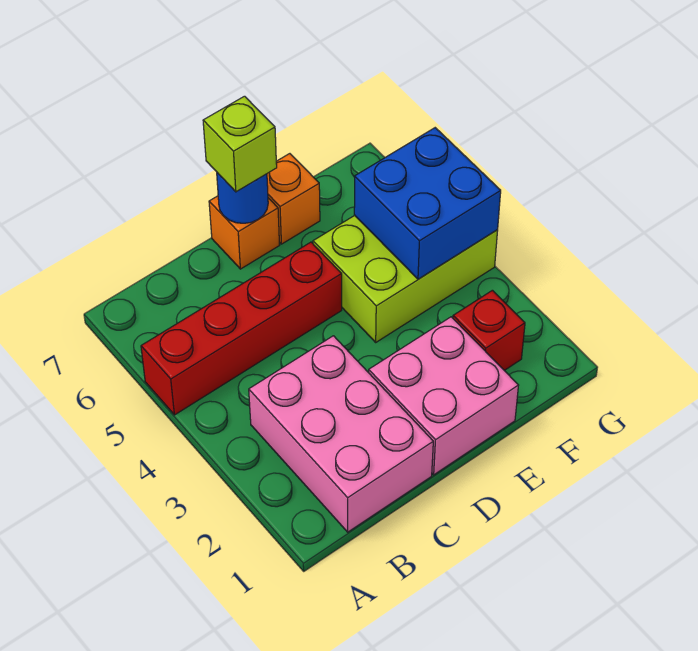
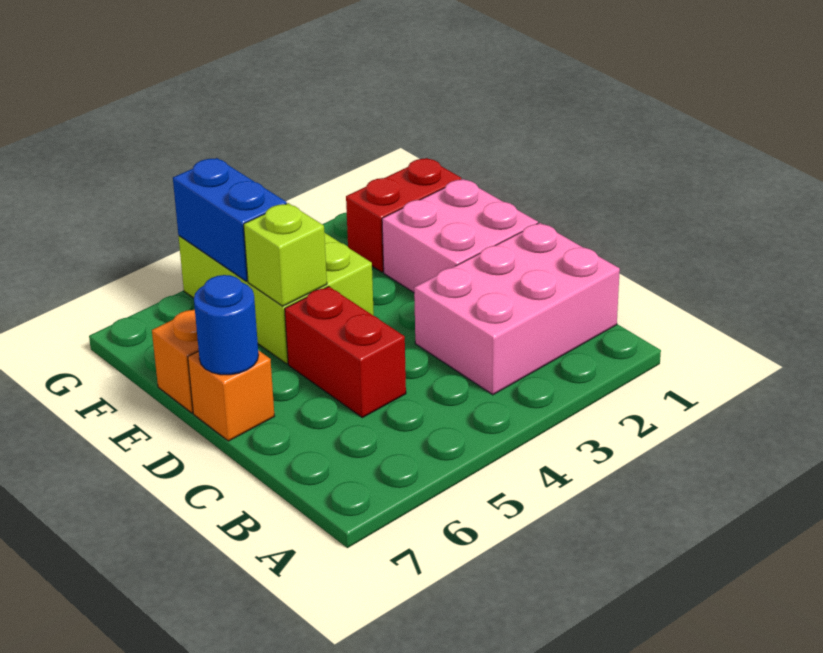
red brick A5:D5 level 1 -> red brick C5:D5 level 1
lime brick D7 level 3 -> lime brick E5 level 2
red brick F2 level 1 -> red brick F1:F2 level 1
blue brick F4:G5 level 2 -> blue brick F5:G5 level 2

